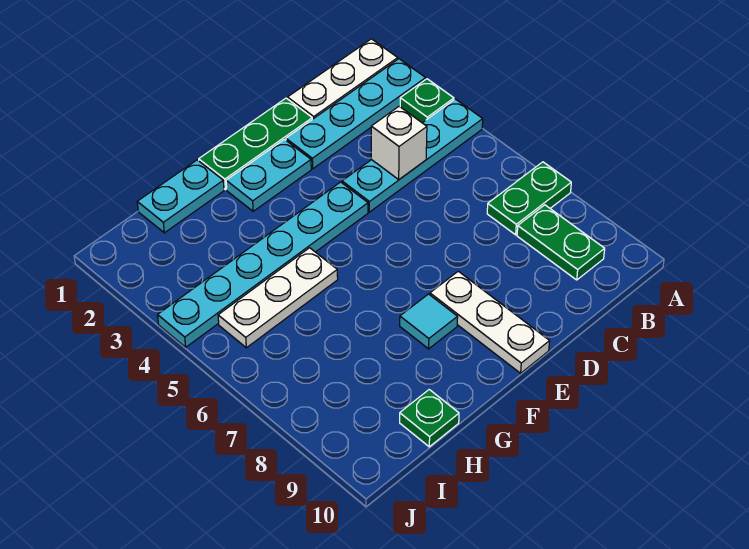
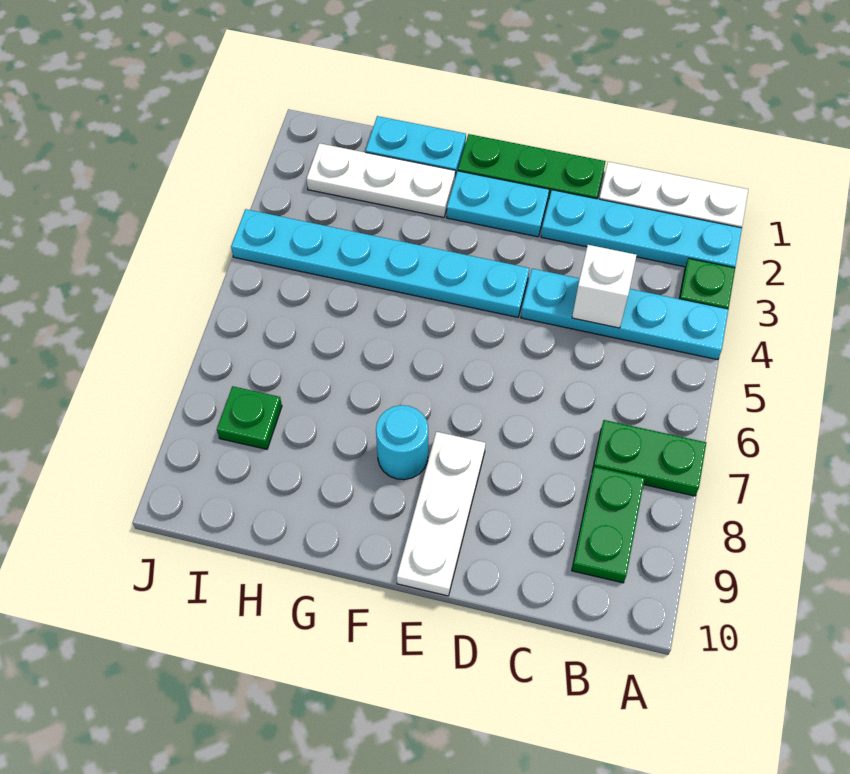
cyan tile F8 level 1 -> cyan round brick F8 level 1
white plate G5:I5 level 1 -> white plate G2:I2 level 1
green plate H10 level 1 -> green plate I8 level 1

